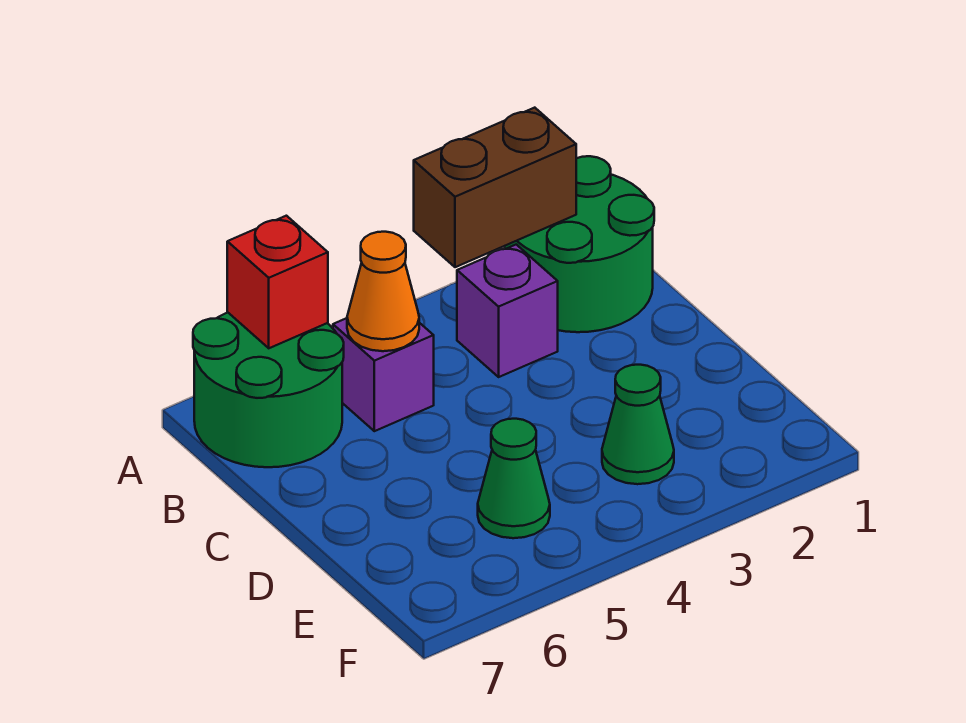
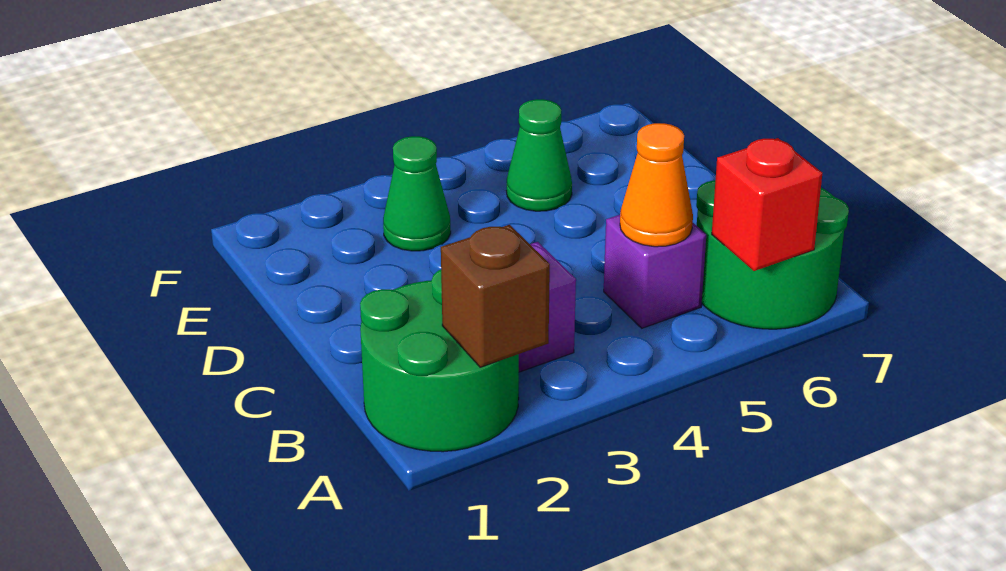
brown brick A2:A3 level 2 -> brown brick A2 level 2

